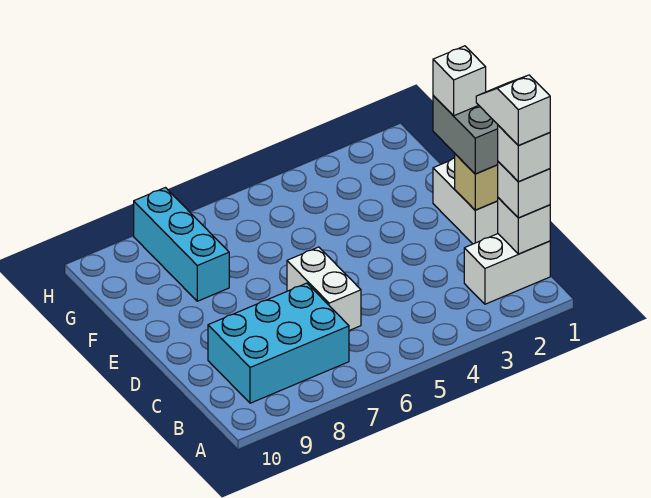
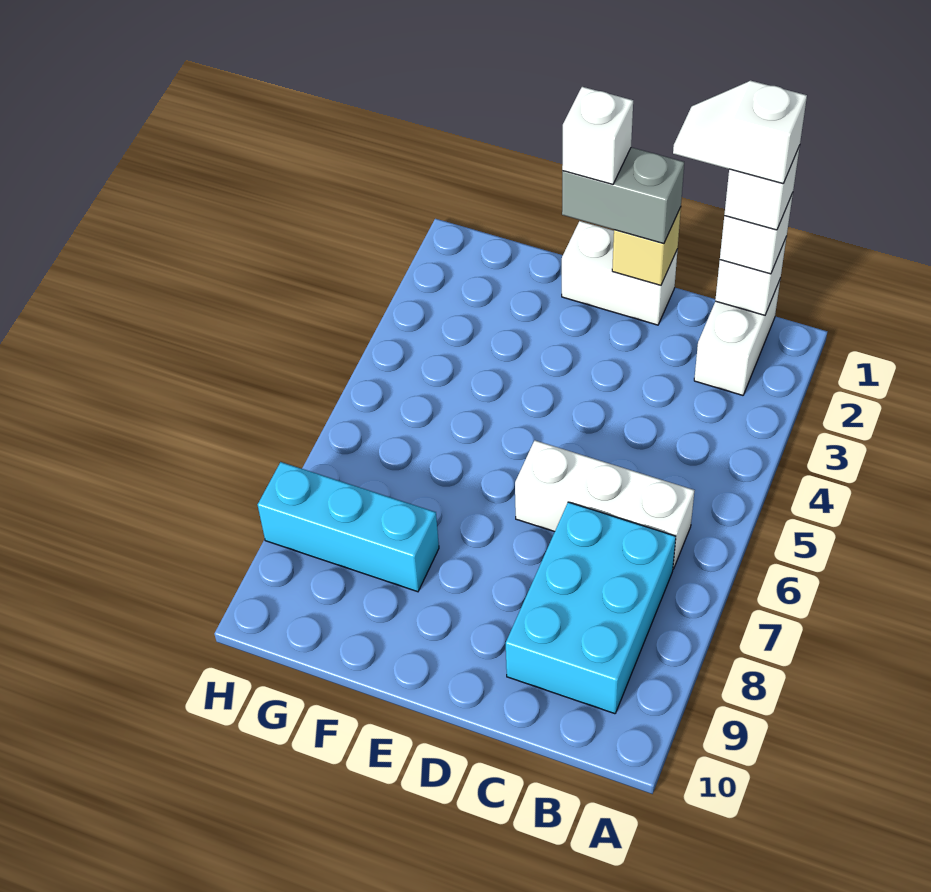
white brick C6:D6 level 1 -> white brick B6:D6 level 1

